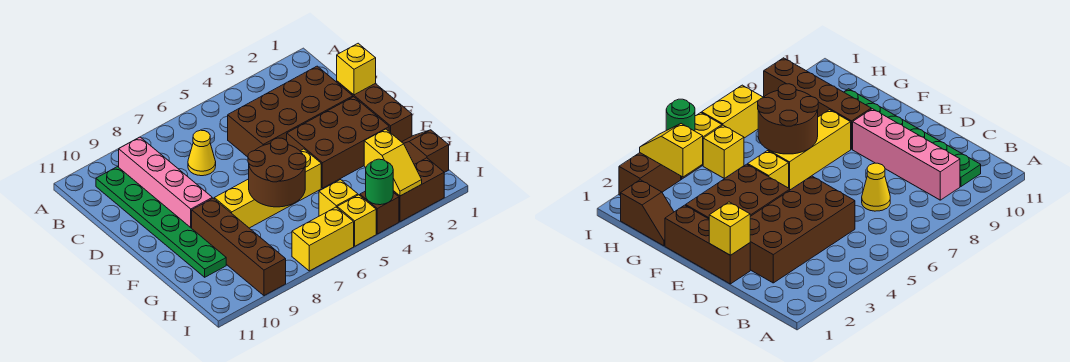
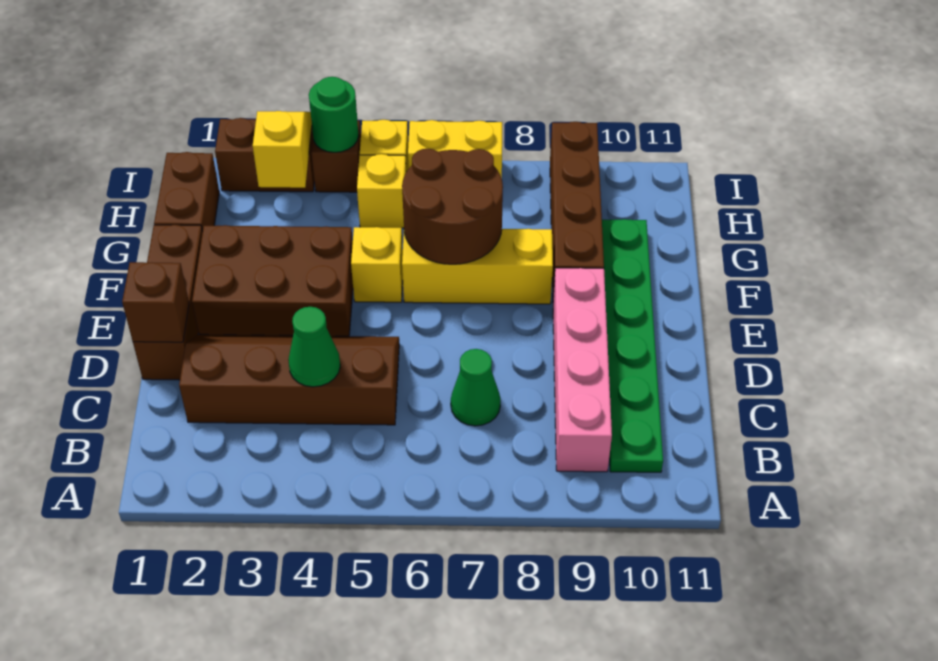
brown brick C2:D5 level 1 -> brown slope C2:D5 level 1 top C
none -> green cone C4 level 2
yellow cone C7 level 1 -> green cone C7 level 1
yellow brick D1 level 2 -> brown brick D1 level 2
brown slope G1:H1 level 1 top H -> brown brick G1:H1 level 1

